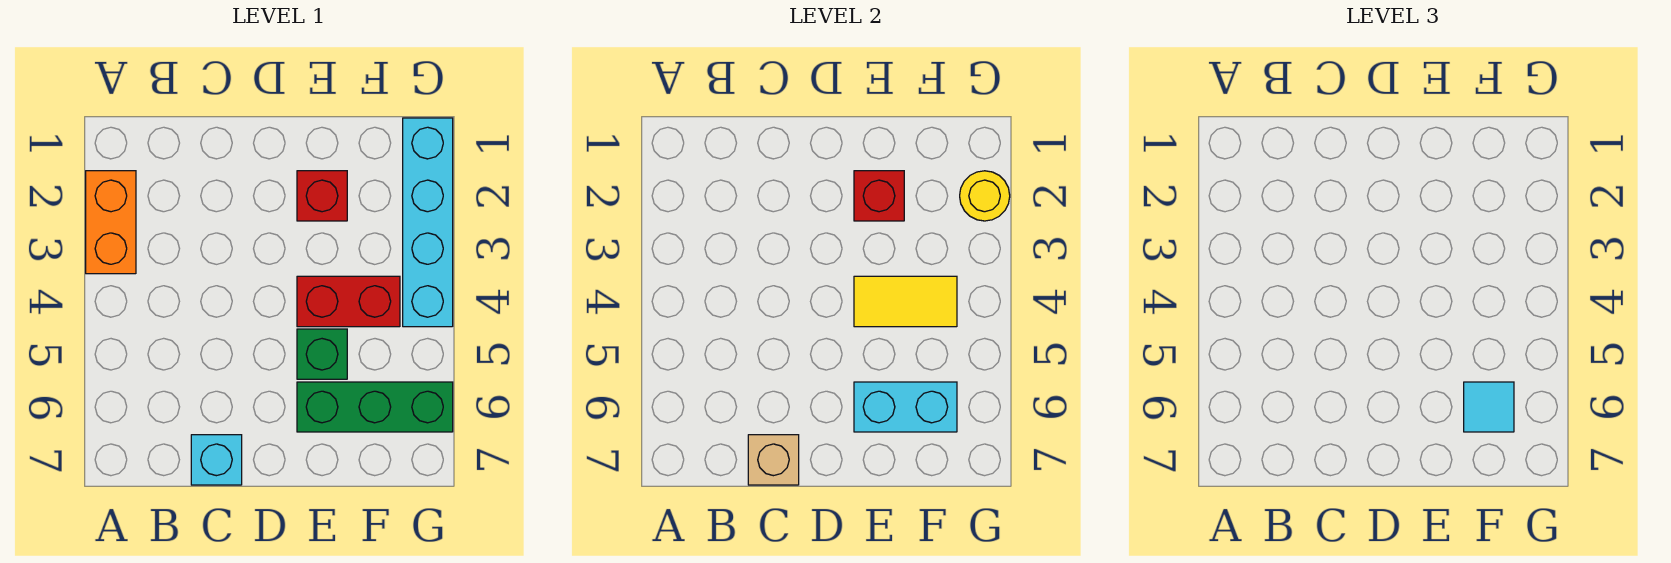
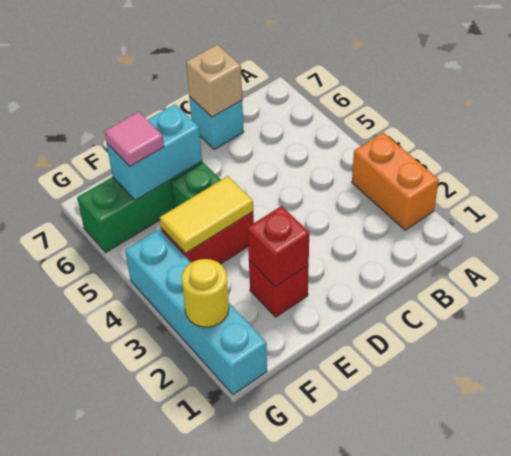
cyan tile F6 level 3 -> pink tile F6 level 3

